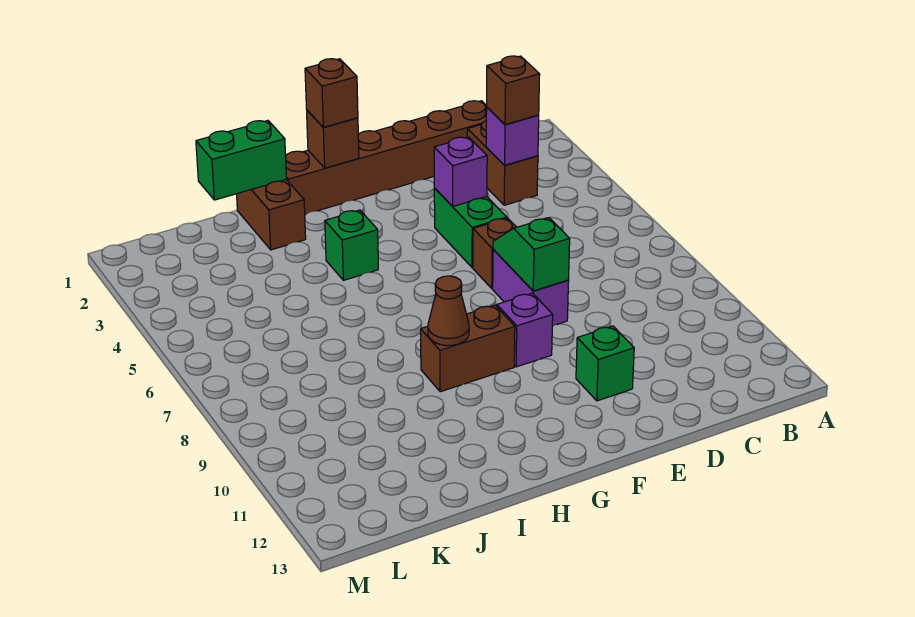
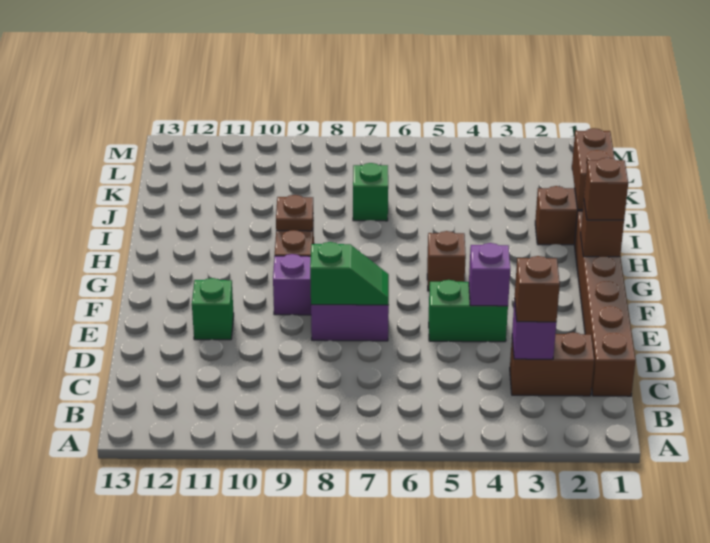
brown brick E6 level 1 -> brown brick G5 level 1
green brick H4 level 1 -> green brick J7 level 1
brown cone H9 level 2 -> brown plate H9 level 2
green brick I1:J1 level 2 -> brown brick I1:J1 level 2

